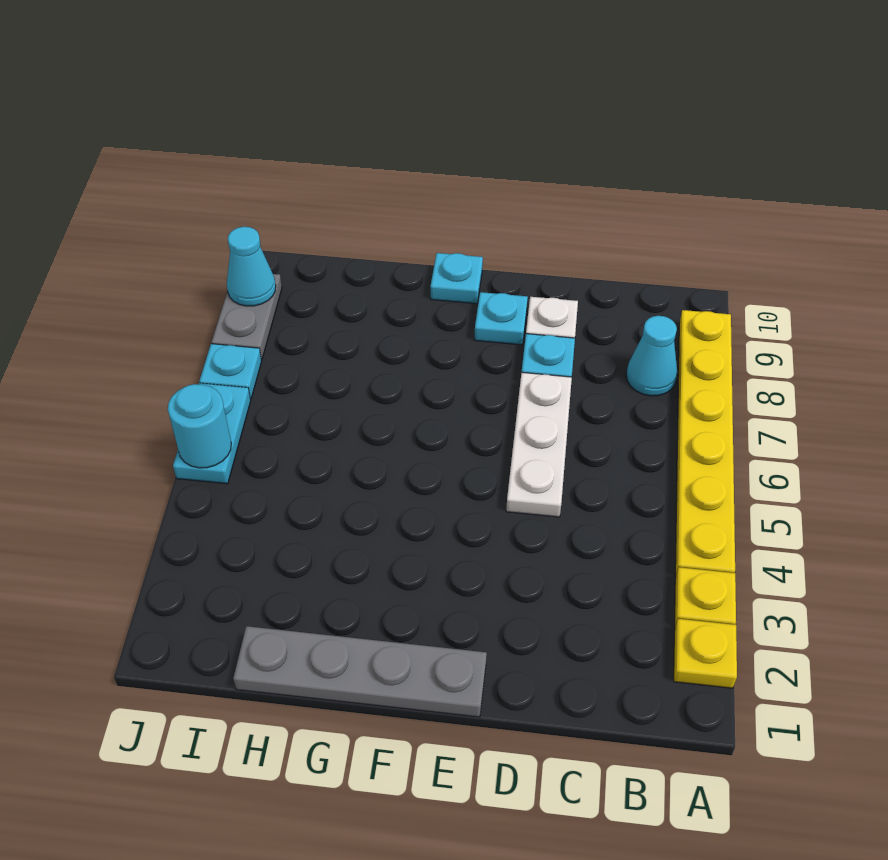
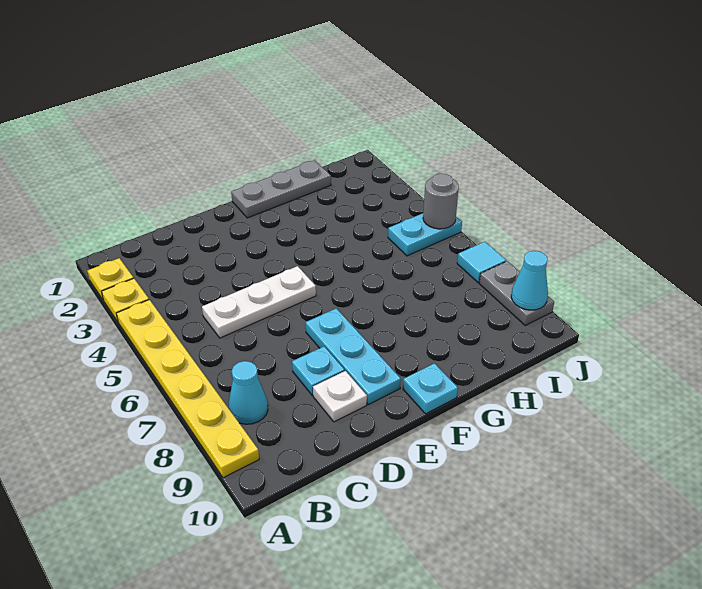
white plate D5:D7 level 1 -> white plate C5:E5 level 1
grey plate E1:H1 level 1 -> grey plate F1:H1 level 1
cyan plate E9 level 1 -> cyan plate E7:E9 level 1
cyan plate J5:J6 level 1 -> cyan plate I5:J5 level 1
cyan round brick J5 level 2 -> grey round brick J5 level 2
cyan plate J7 level 1 -> cyan tile J7 level 1

